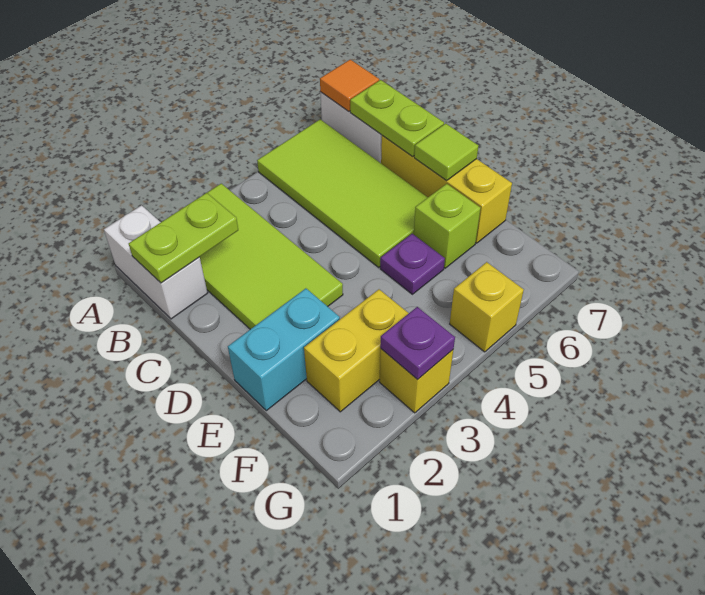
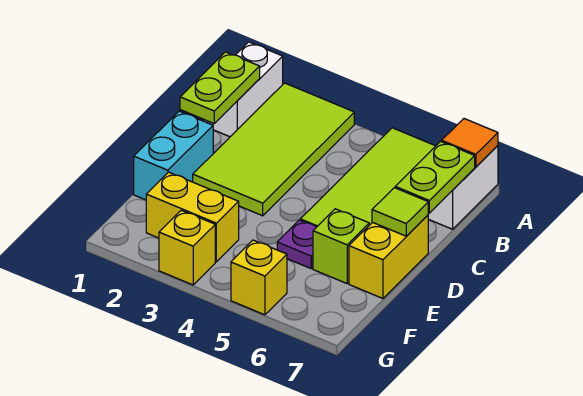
lime plate B1:B2 level 2 -> lime plate B1:C1 level 2
yellow brick C7:E7 level 1 -> yellow brick D7:E7 level 1
cyan brick E1:E2 level 1 -> cyan brick D1:E1 level 1
purple plate G3 level 2 -> none

